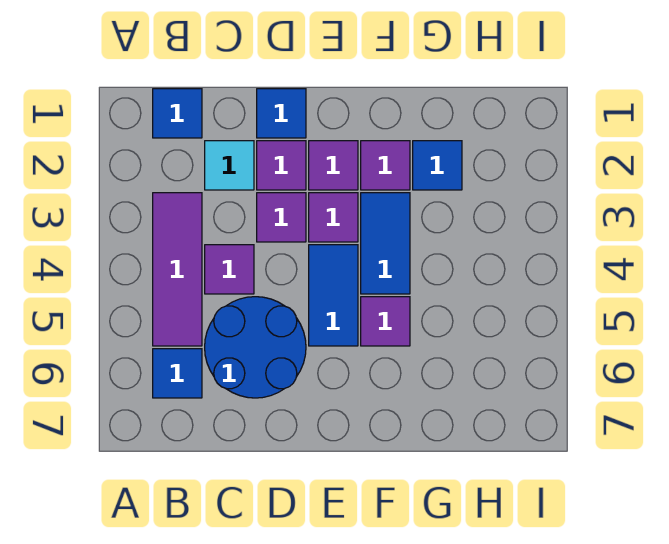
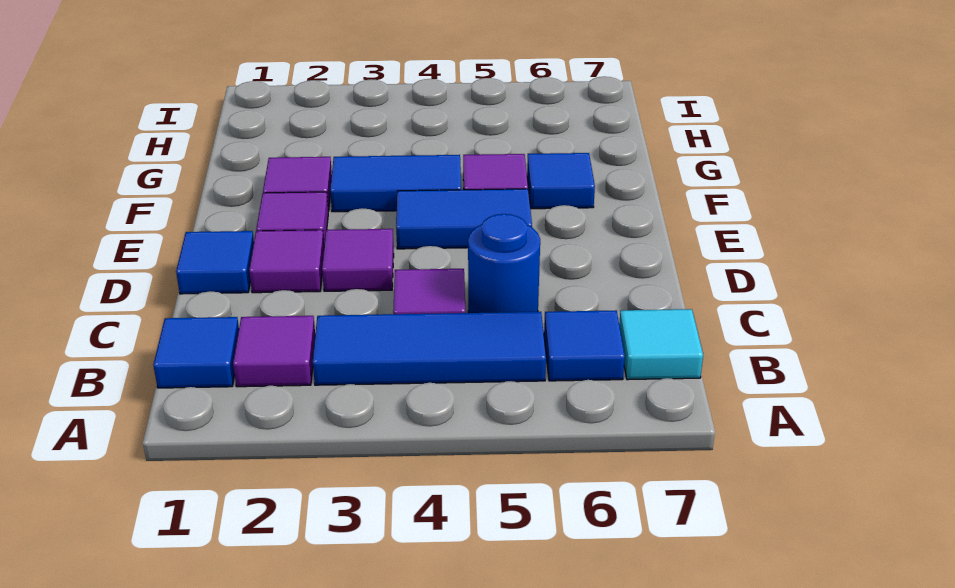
purple tile B3:B5 level 1 -> blue tile B3:B5 level 1
cyan tile C2 level 1 -> cyan tile B7 level 1
blue round brick C5:D6 level 1 -> blue round brick C5 level 1
purple tile E3 level 1 -> purple tile B2 level 1
blue tile G2 level 1 -> blue tile F6 level 1

